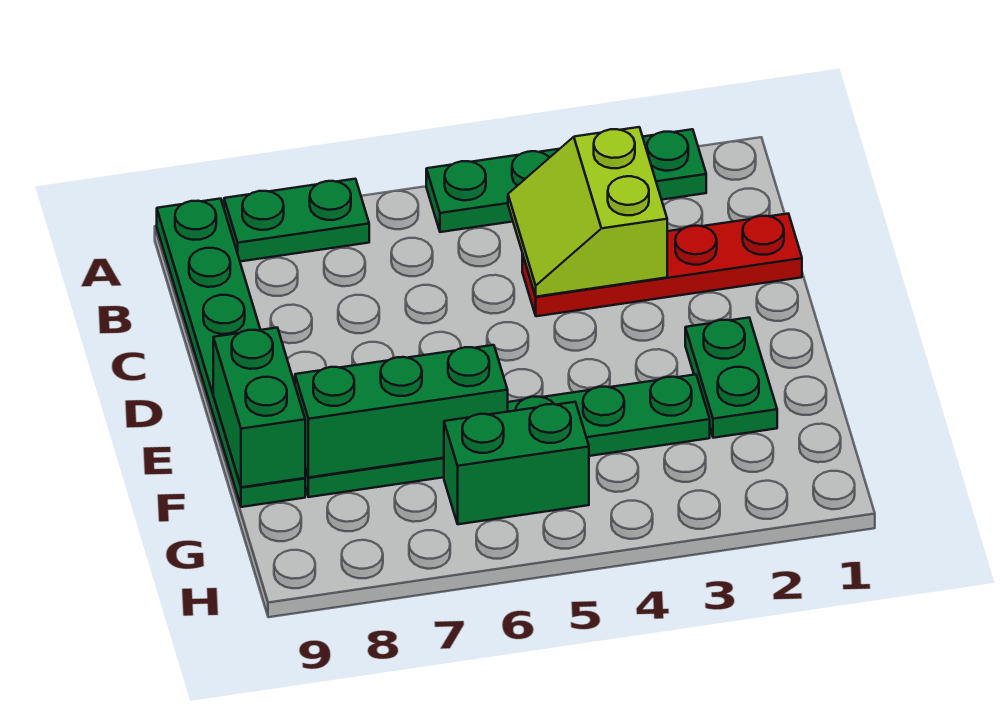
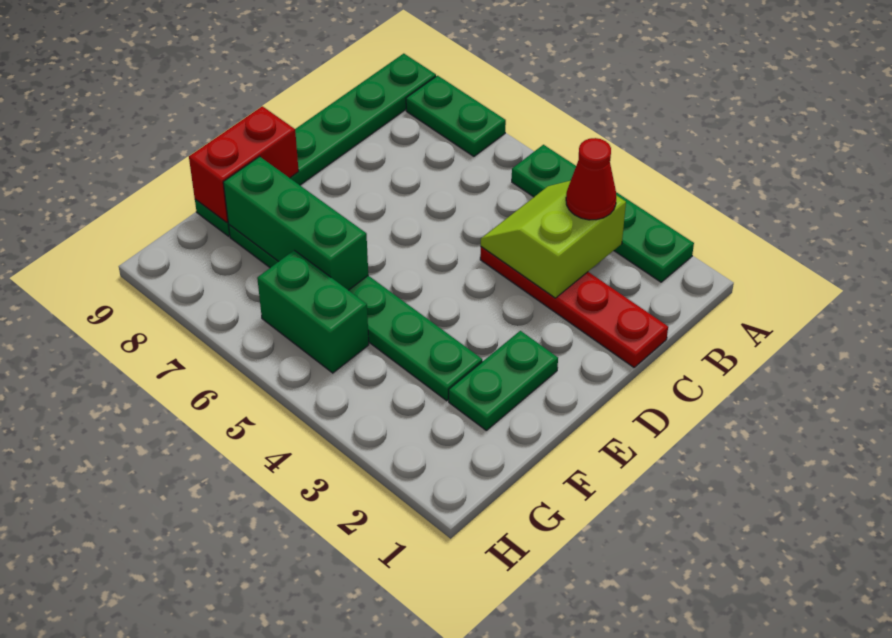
none -> red cone B3 level 3
green brick E9:F9 level 2 -> red brick E9:F9 level 2

